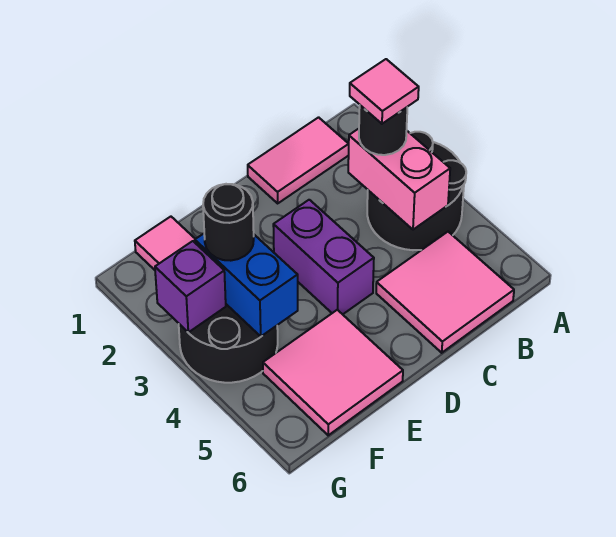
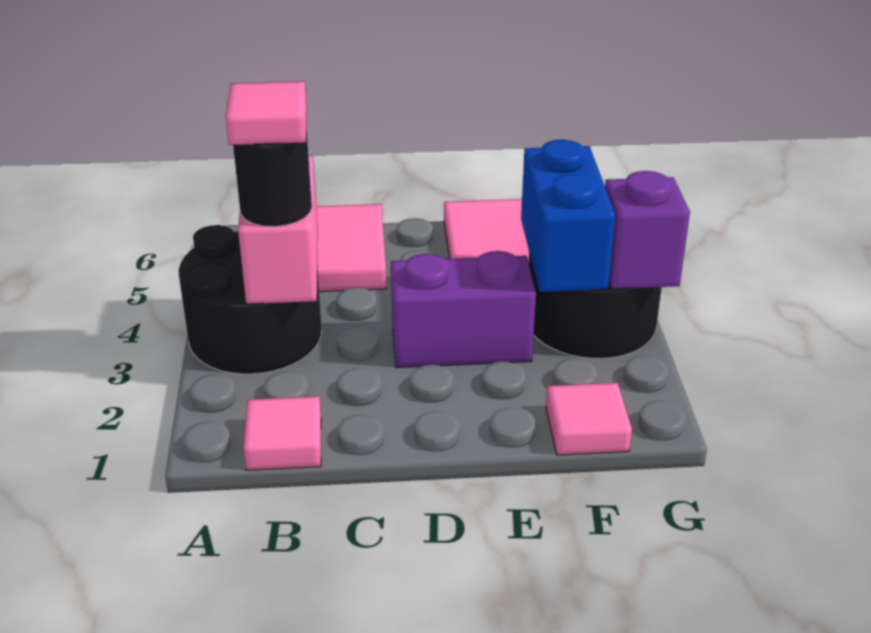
pink tile B1:C1 level 1 -> pink tile B1 level 1
purple brick D3:D4 level 1 -> purple brick D3:E3 level 1
black round brick F3 level 3 -> none

